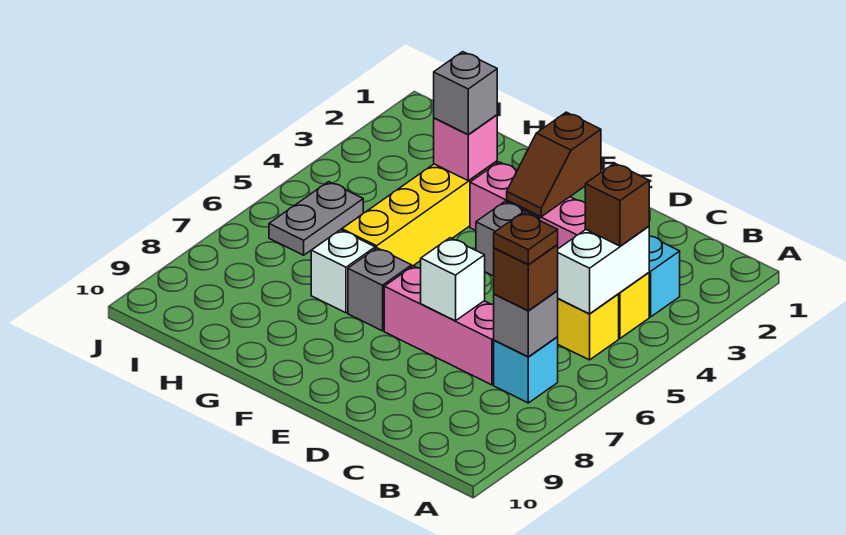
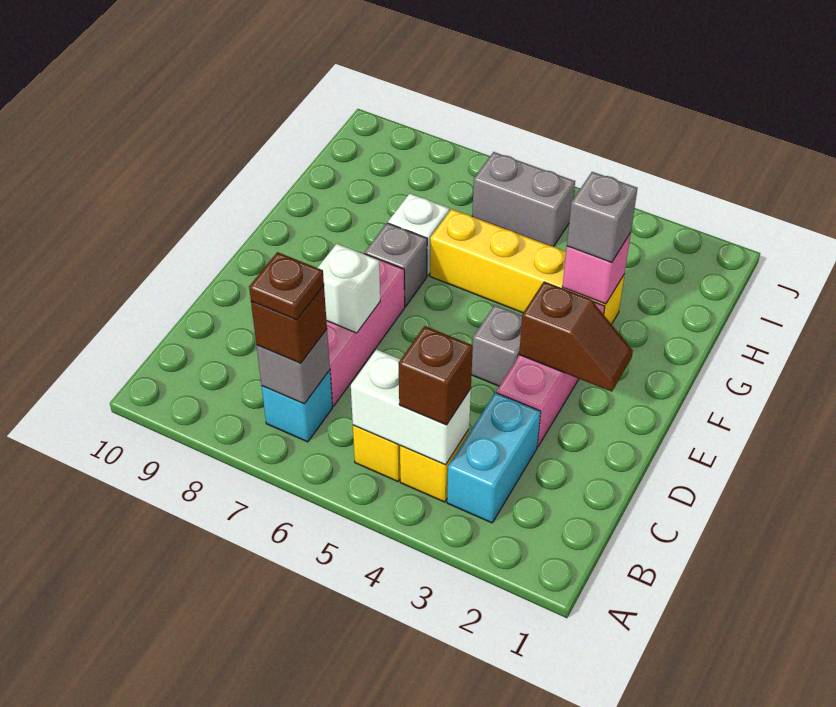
brown slope E2:E3 level 2 top 2 -> brown slope E2:E3 level 2 top 3
grey plate I5:I6 level 1 -> grey brick I5:I6 level 1

